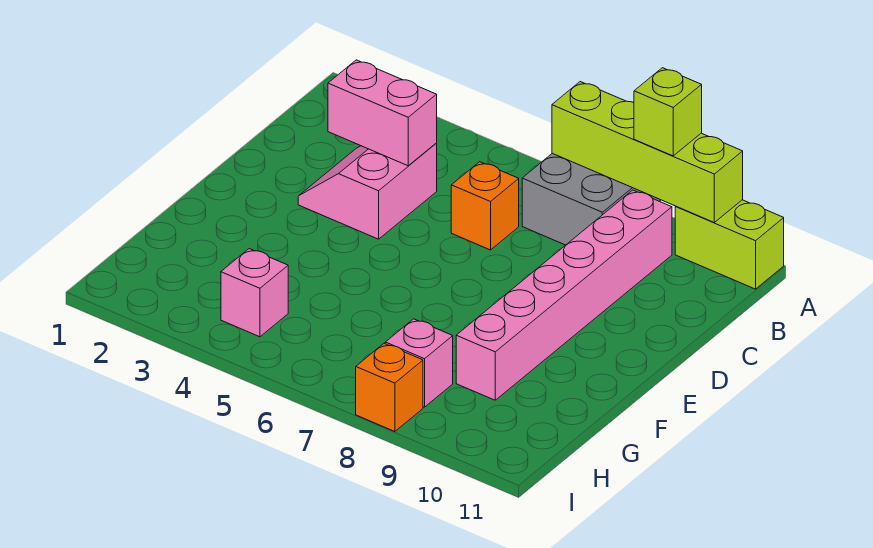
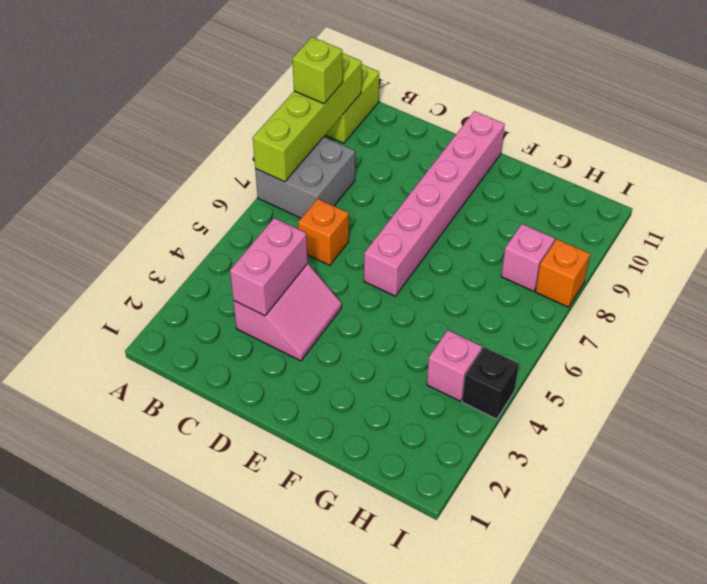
pink brick B9:G9 level 1 -> pink brick E6:E11 level 1
pink slope C3:D4 level 1 top 4 -> pink slope C3:D4 level 1 top C
none -> black brick I4 level 1

